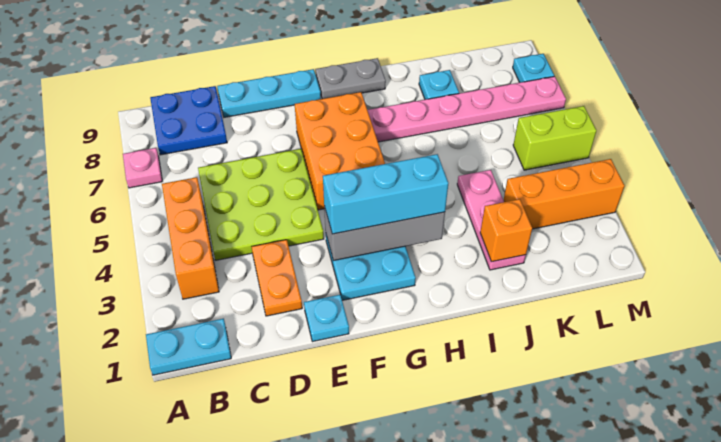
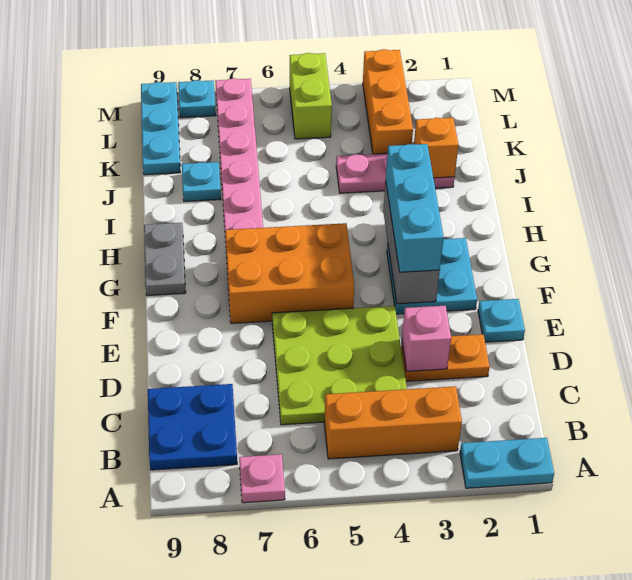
cyan plate A1:B1 level 1 -> cyan plate A1:A2 level 1
none -> pink brick D3 level 2
cyan plate D9:F9 level 1 -> cyan plate K9:M9 level 1

